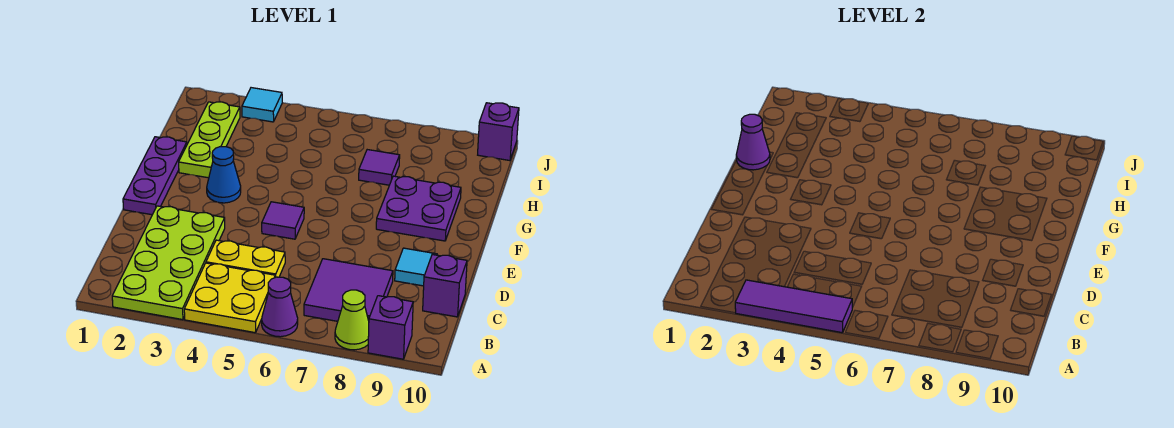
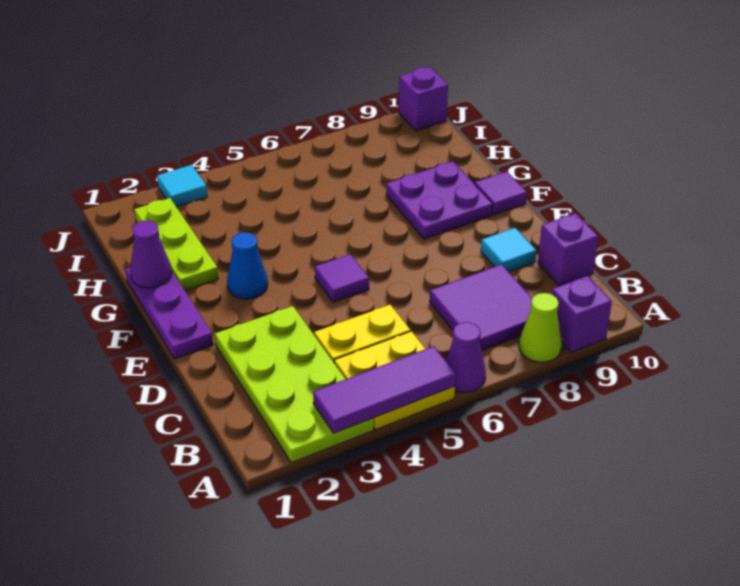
purple tile H7 level 1 -> purple tile F10 level 1

